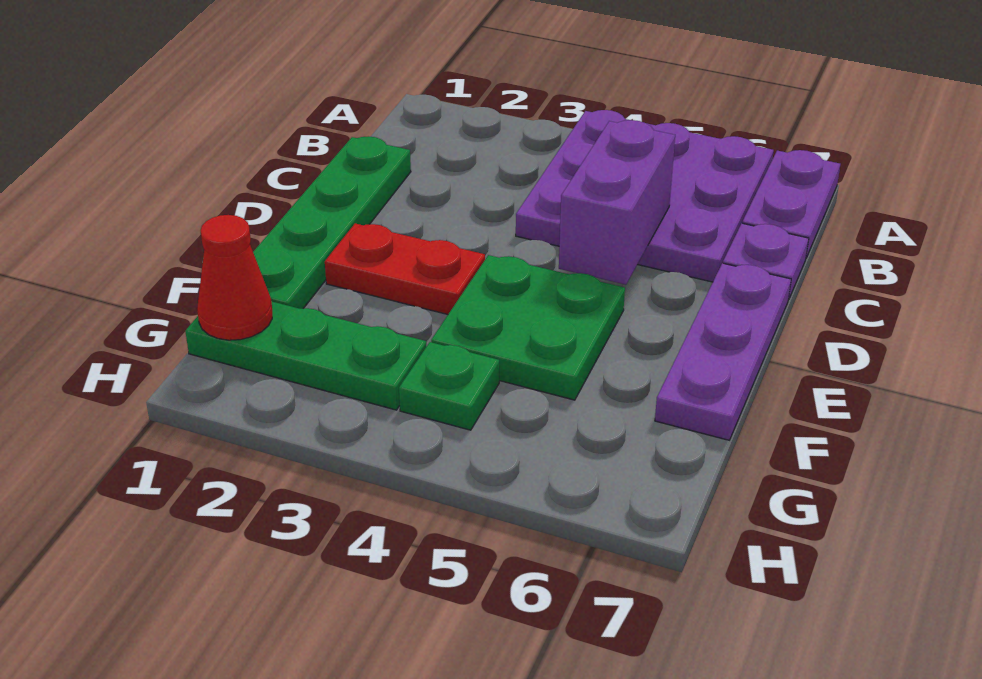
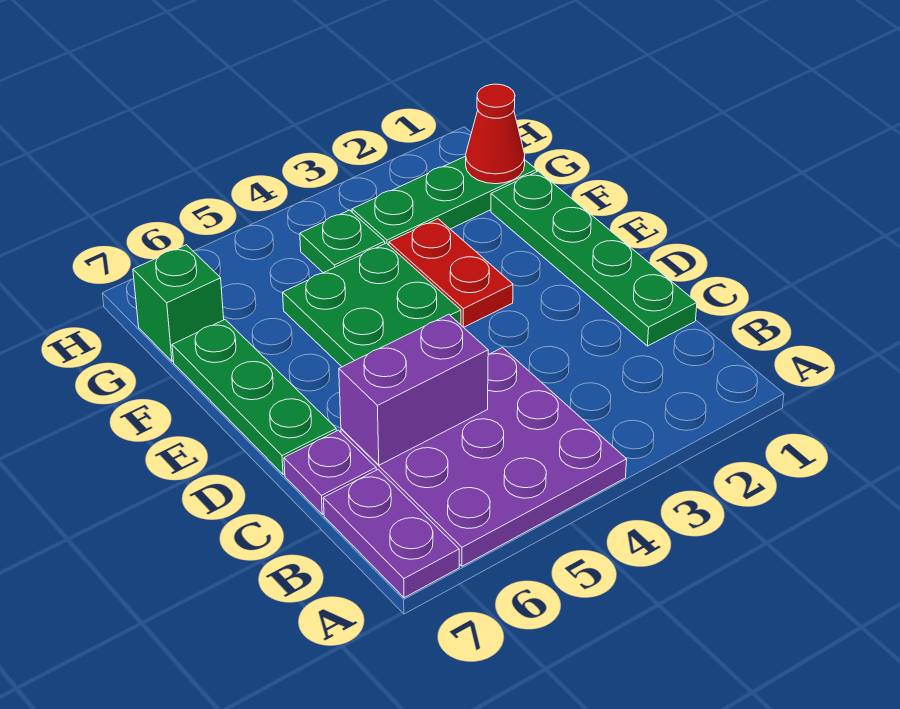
purple brick C5:D5 level 2 -> purple brick C5:C6 level 2
purple plate D7:F7 level 1 -> green plate D7:F7 level 1
red plate E2:E3 level 1 -> red plate E3:F3 level 1
none -> green brick G7 level 1

